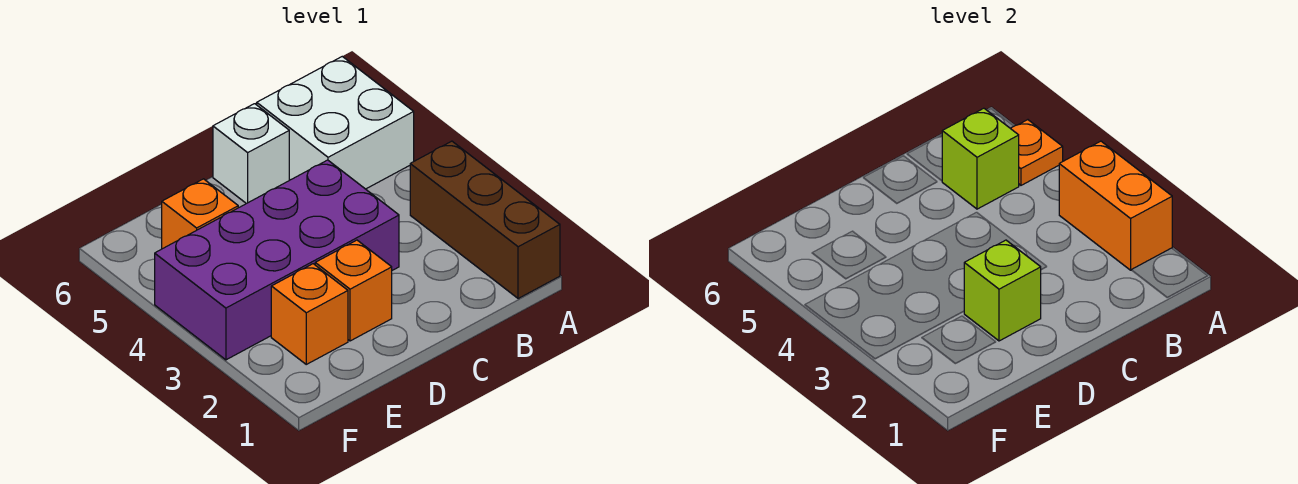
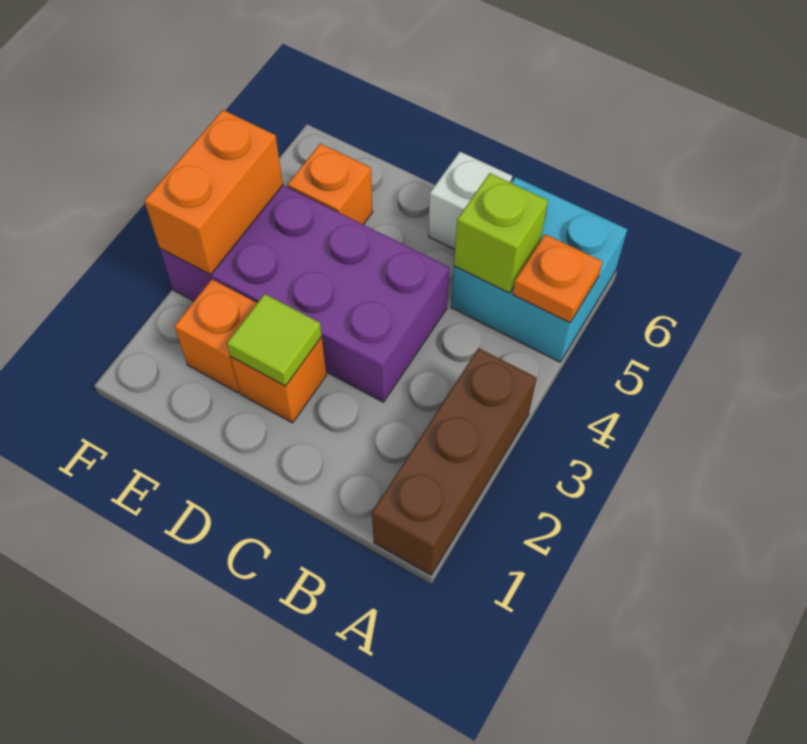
orange brick A2:A3 level 2 -> orange brick F3:F4 level 2
white brick A5:B6 level 1 -> cyan brick A5:B6 level 1
lime brick D2 level 2 -> lime tile D2 level 2

